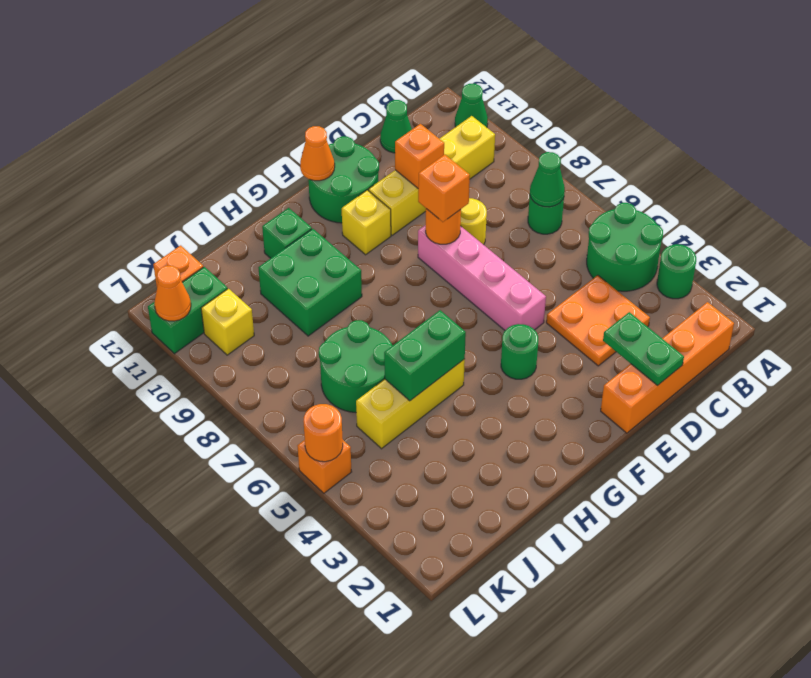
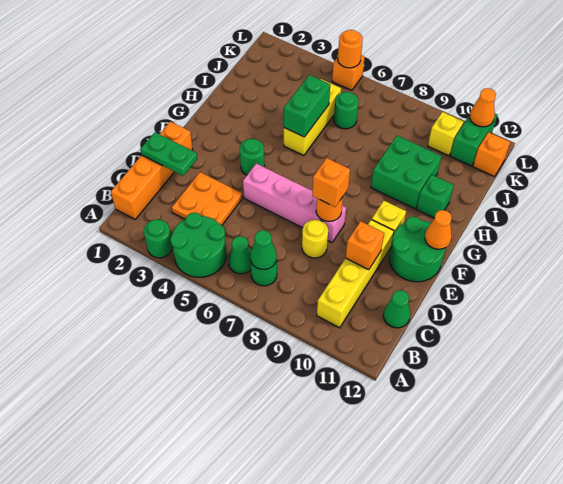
green cone A11 level 1 -> green cone B6 level 1
green round brick I6:J7 level 1 -> green round brick J6 level 1

